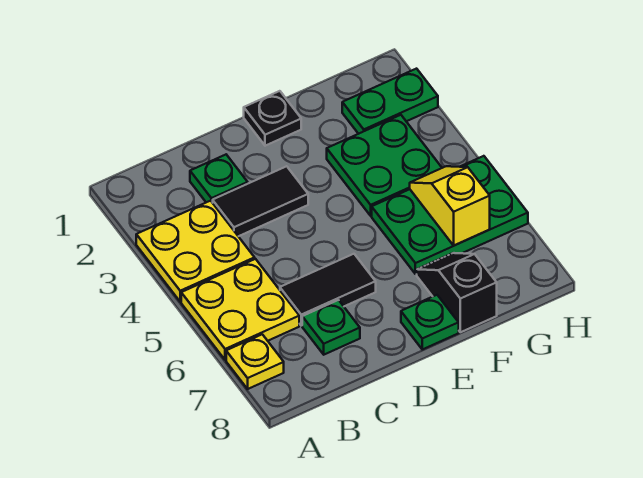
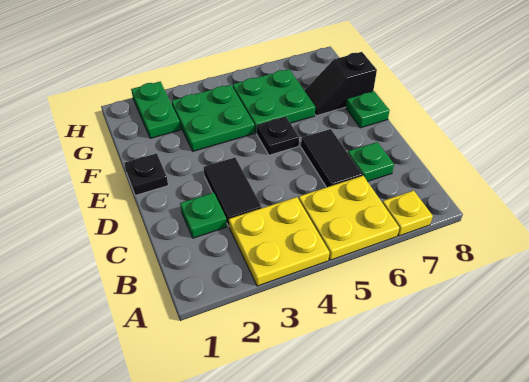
none -> black plate E5 level 1
green plate F5:H6 level 1 -> green plate F5:G6 level 1
yellow slope G5:G6 level 2 top 6 -> none

